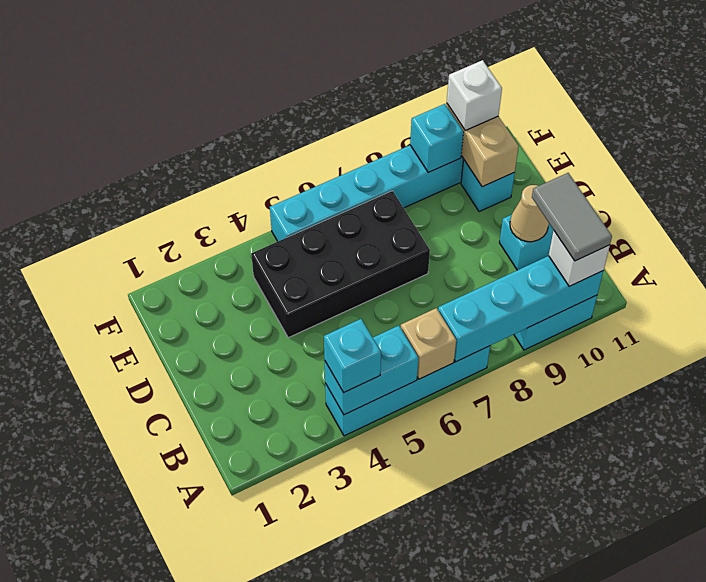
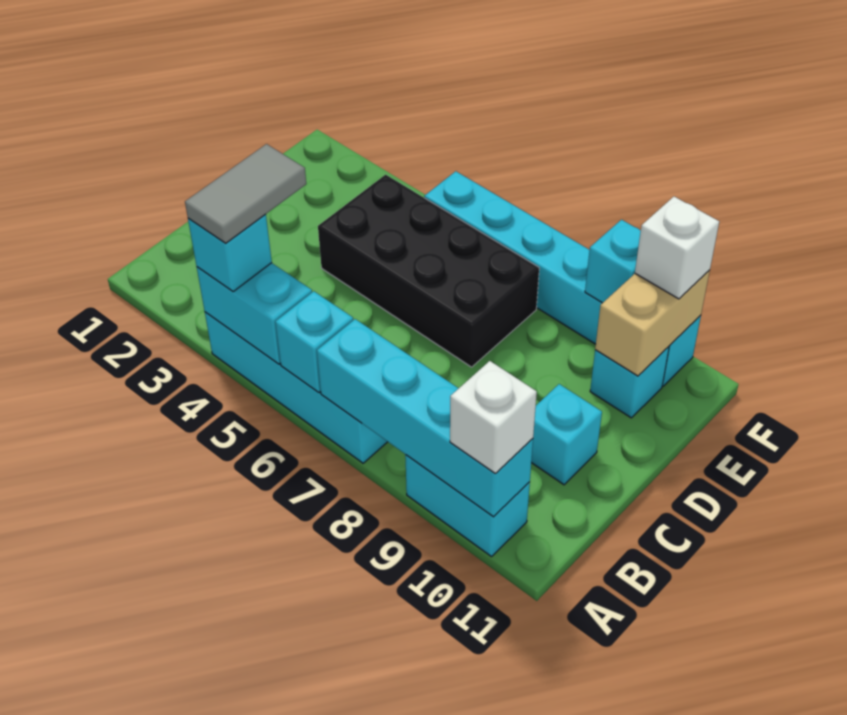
tan brick A6 level 2 -> cyan brick A6 level 2
grey tile A10:B10 level 4 -> grey tile A4:B4 level 4
tan cone C10 level 2 -> none

